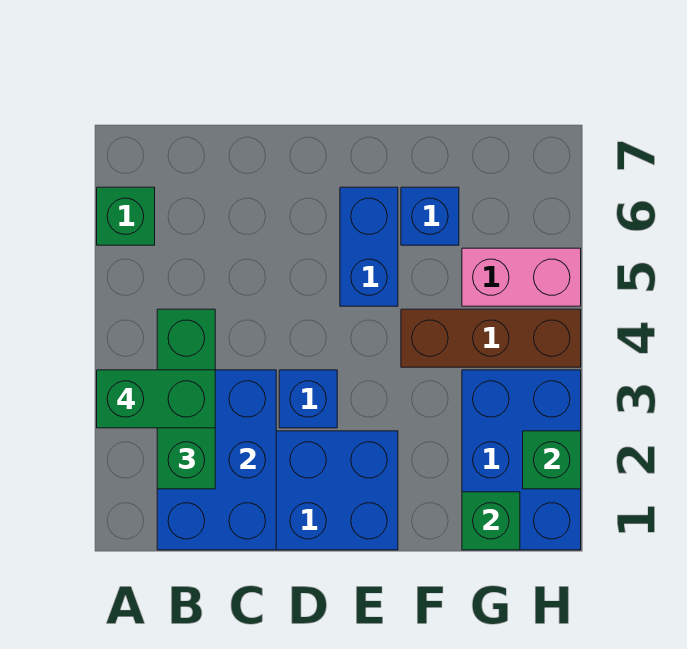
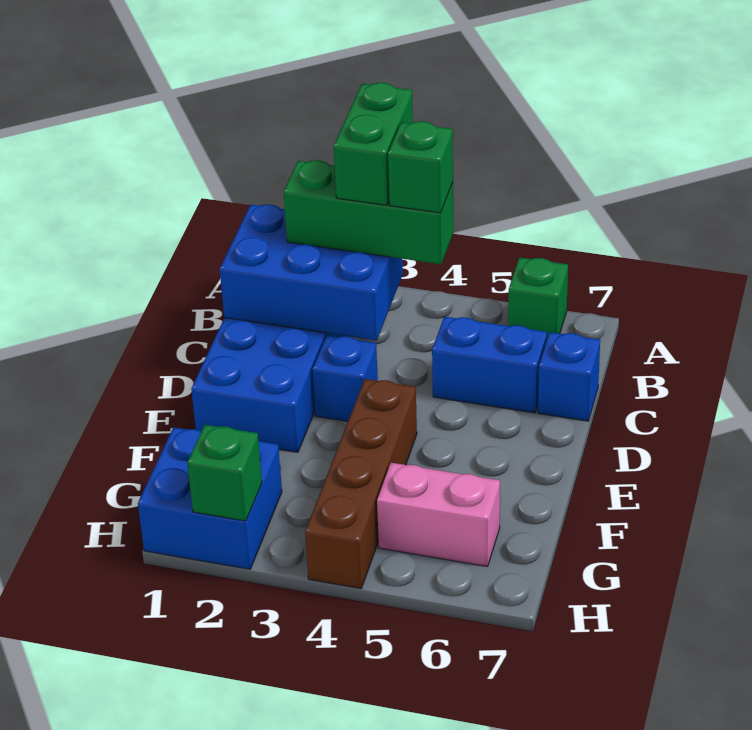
blue brick E5:E6 level 1 -> blue brick C5:C6 level 1
brown brick F4:H4 level 1 -> brown brick E4:H4 level 1
blue brick F6 level 1 -> blue brick C7 level 1
blue brick G1:H3 level 1 -> blue brick G1:H2 level 1
green brick G1 level 2 -> green brick B4 level 4
pink brick G5:H5 level 1 -> pink brick G5:G6 level 1

